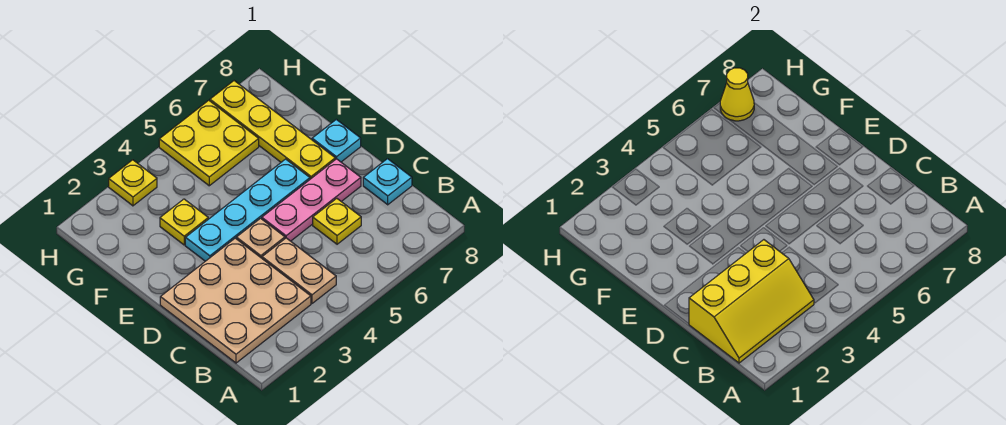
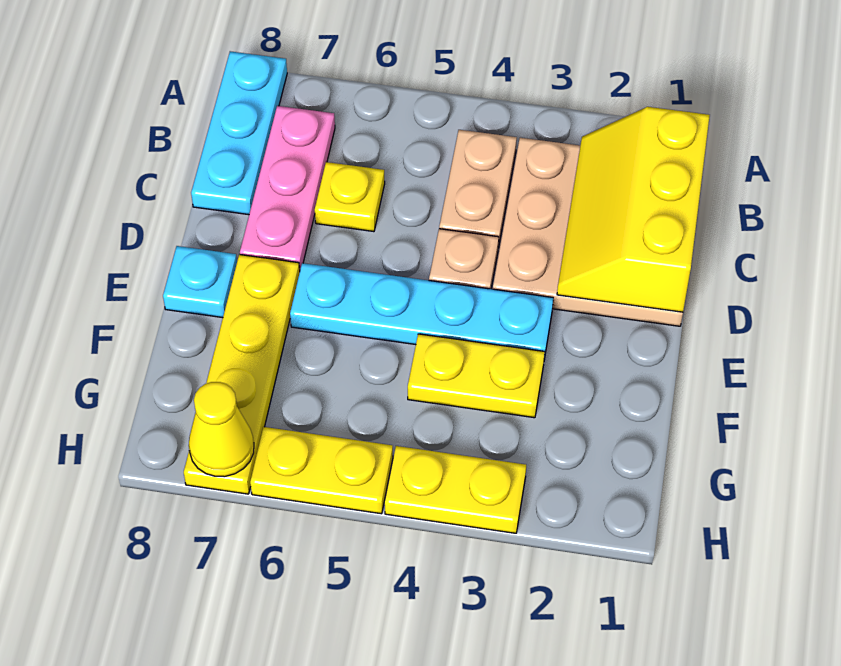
yellow slope B1:C3 level 2 top C -> yellow slope B1:D2 level 2 top 1
cyan plate C8 level 1 -> cyan plate A8:C8 level 1
pink plate D5:D7 level 1 -> pink plate B7:D7 level 1
yellow plate F3 level 1 -> yellow plate F3:F4 level 1
yellow plate G5:H6 level 1 -> yellow plate H5:H6 level 1
yellow plate H3 level 1 -> yellow plate H3:H4 level 1

